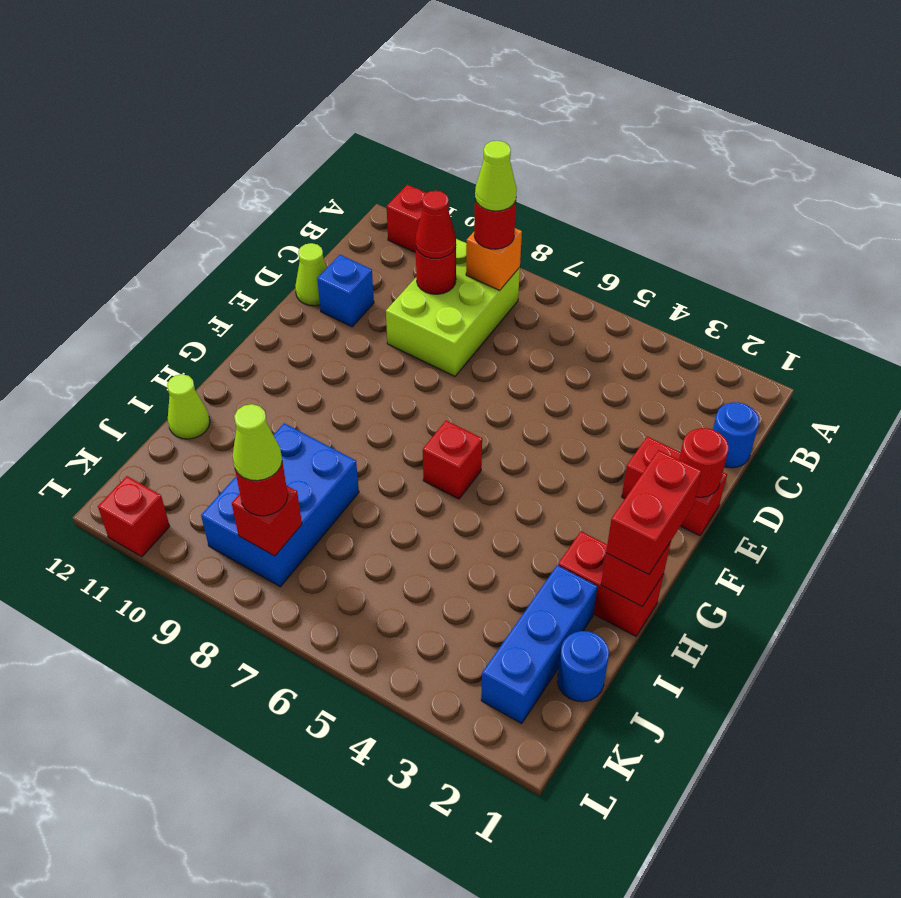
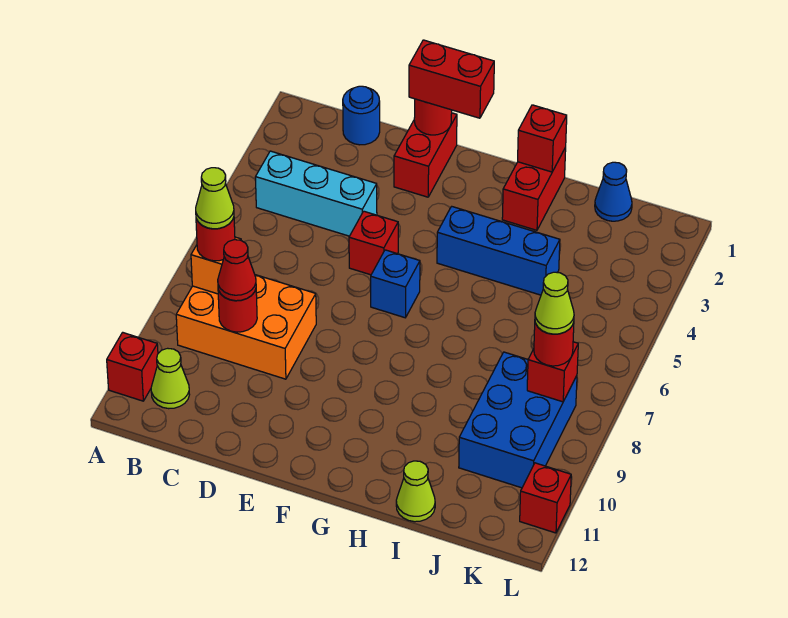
none -> cyan brick B4:D4 level 1
lime brick B8:D9 level 1 -> orange brick B8:D9 level 1
blue brick D11 level 1 -> blue brick F6 level 1
lime cone D12 level 1 -> lime cone B11 level 1
red brick G1:H1 level 3 -> red brick E1:F1 level 3
red brick G6 level 1 -> red brick E5 level 1
blue brick I2:K2 level 1 -> blue brick G4:I4 level 1
blue brick I8:K9 level 1 -> blue brick J8:K10 level 1
blue round brick J1 level 1 -> blue cone J1 level 1

